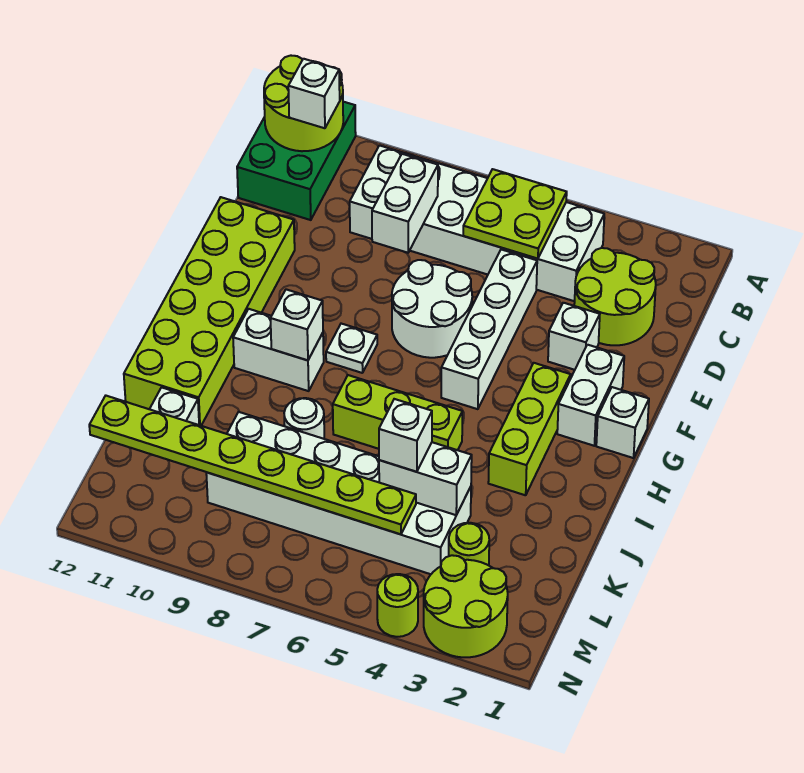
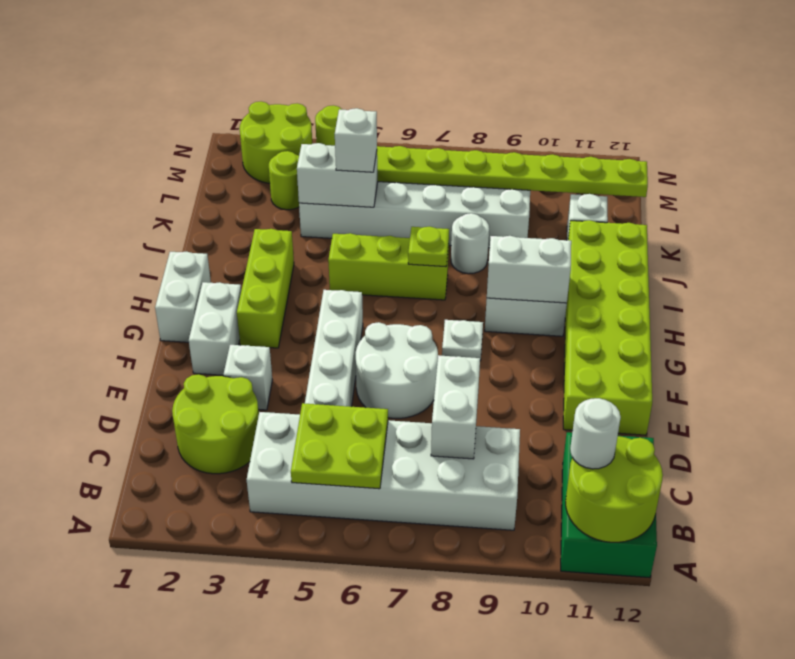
white brick B11 level 3 -> white round brick B11 level 3
white brick G1 level 1 -> white brick G1:H1 level 1
white brick H9 level 2 -> white brick H9:H10 level 2
none -> lime plate I7 level 2

